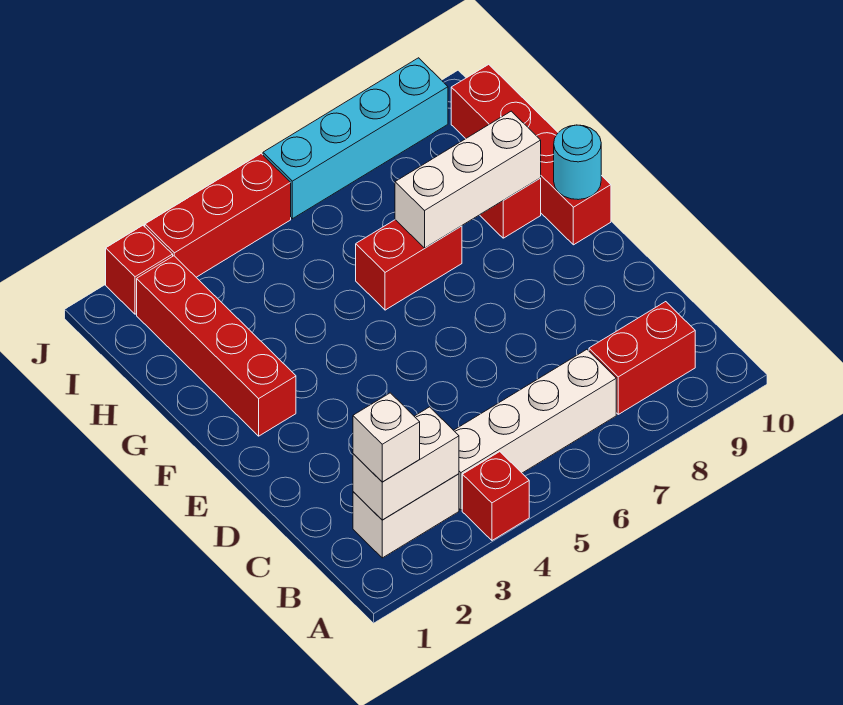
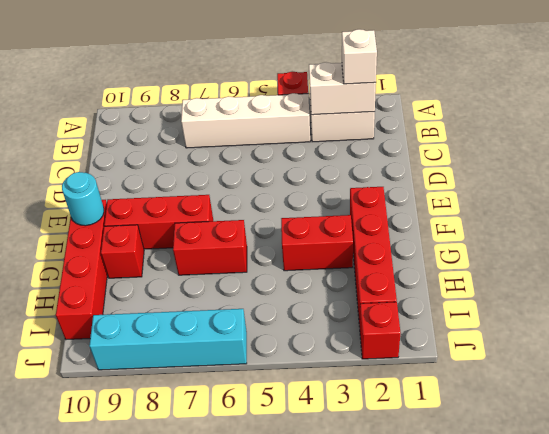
red brick B8:B9 level 1 -> red brick G3:G4 level 1
white brick G7:G9 level 2 -> none
red brick J3:J5 level 1 -> red brick F7:F9 level 1

